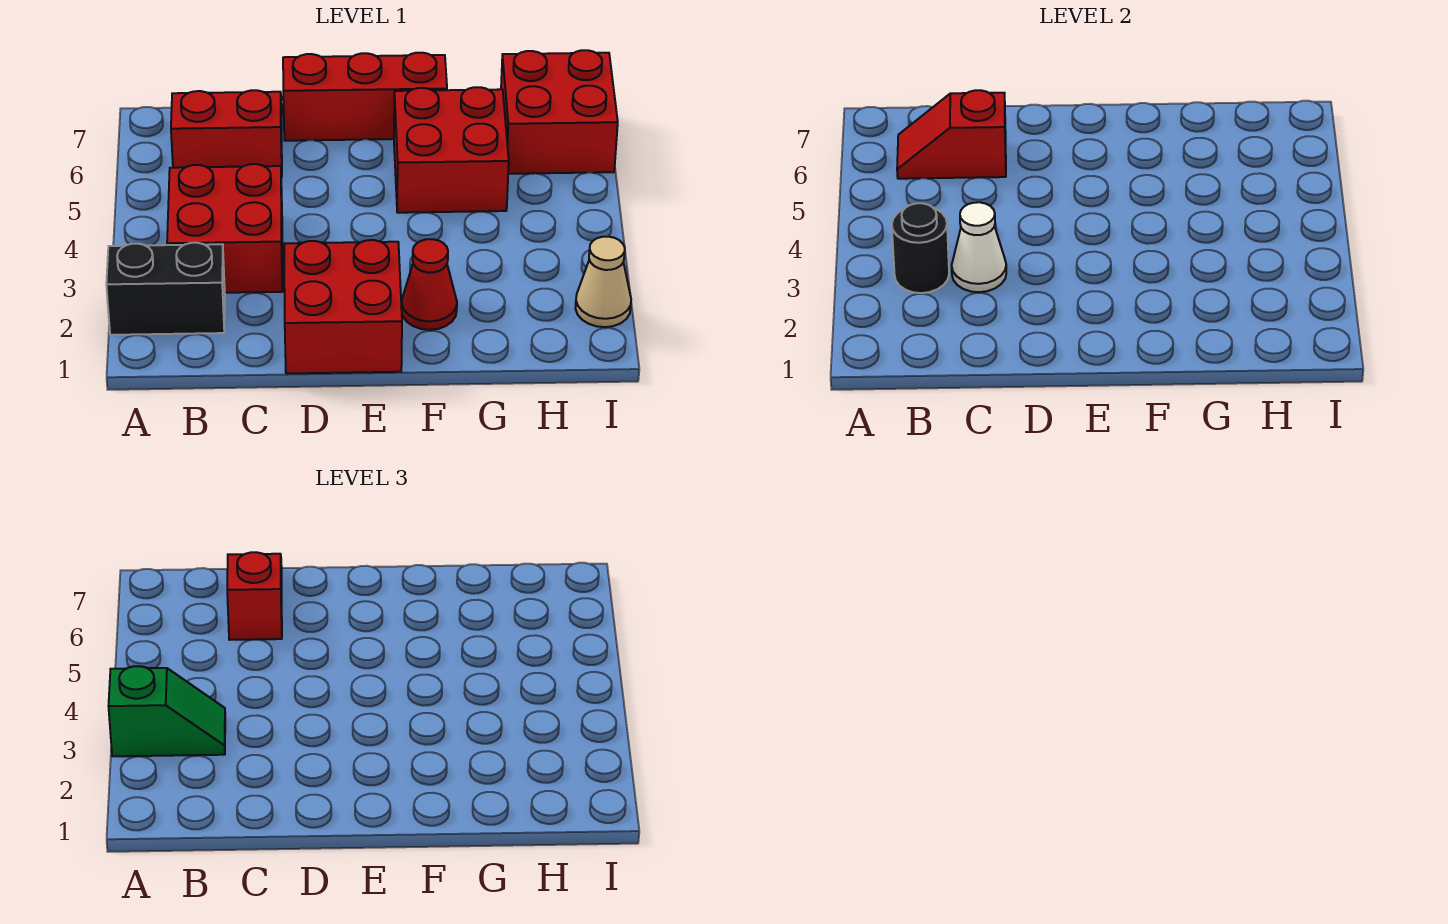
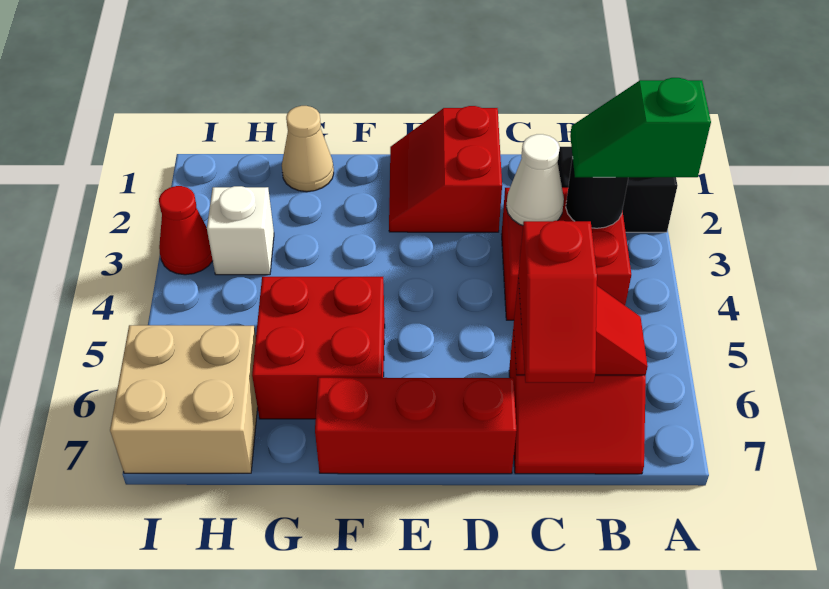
red brick D1:E2 level 1 -> red slope D1:E2 level 1 top D
red cone F2 level 1 -> red cone I3 level 1
none -> white brick H3 level 1
red brick H6:I7 level 1 -> tan brick H6:I7 level 1
tan cone I2 level 1 -> tan cone G1 level 1

